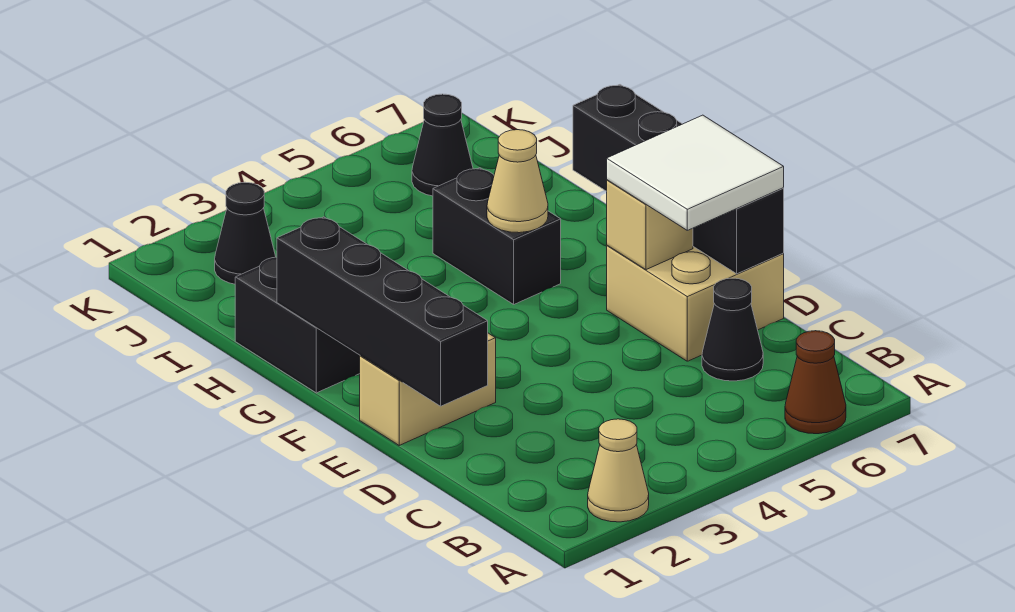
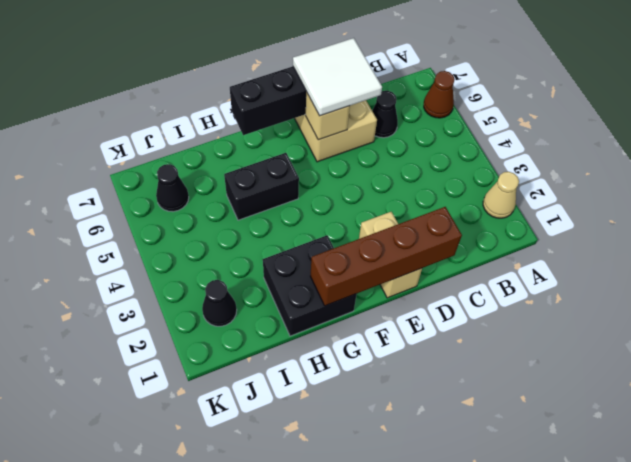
black brick D1:G1 level 2 -> brown brick D1:G1 level 2
tan cone G5 level 2 -> none

